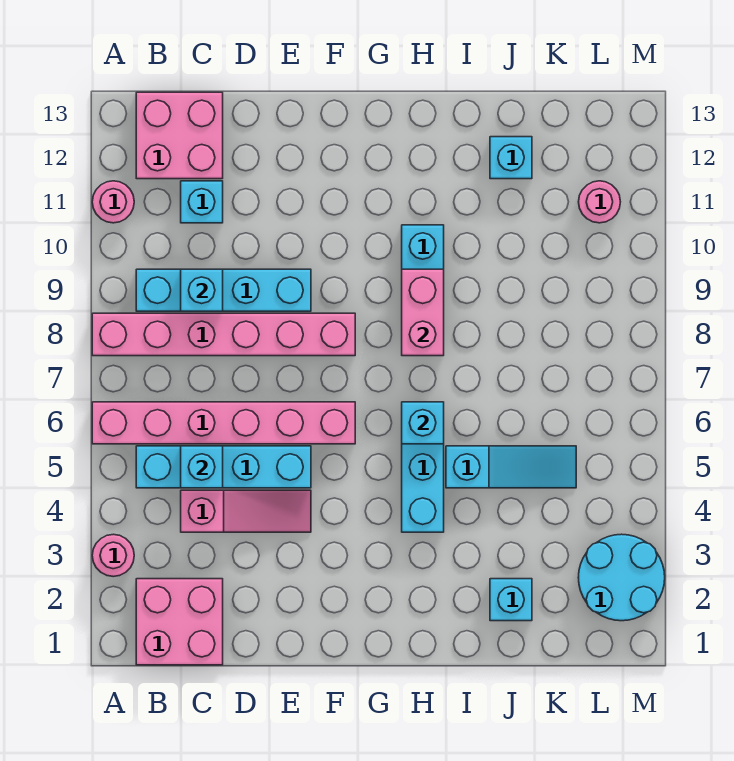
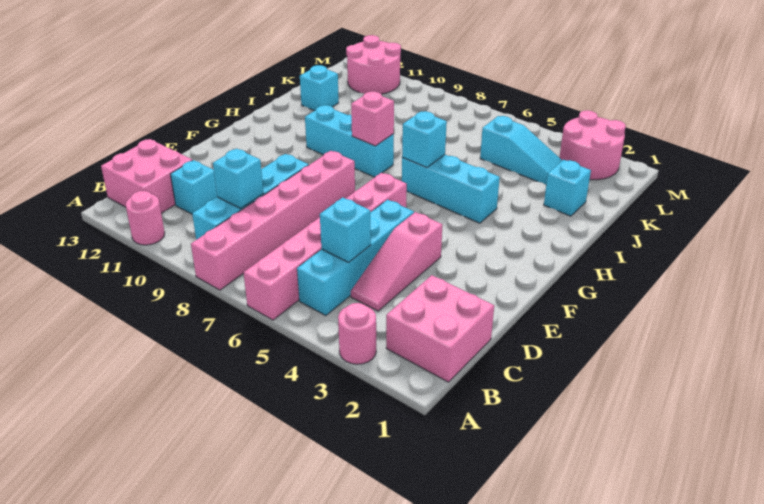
pink slope C4:E4 level 1 top C -> pink slope C4:E4 level 1 top E
pink brick H8:H9 level 2 -> pink brick H8 level 2
cyan slope I5:K5 level 1 top I -> cyan slope K3:K5 level 1 top 5
cyan round brick L2:M3 level 1 -> pink round brick L2:M3 level 1
pink round brick L11 level 1 -> pink round brick L11:M12 level 1

